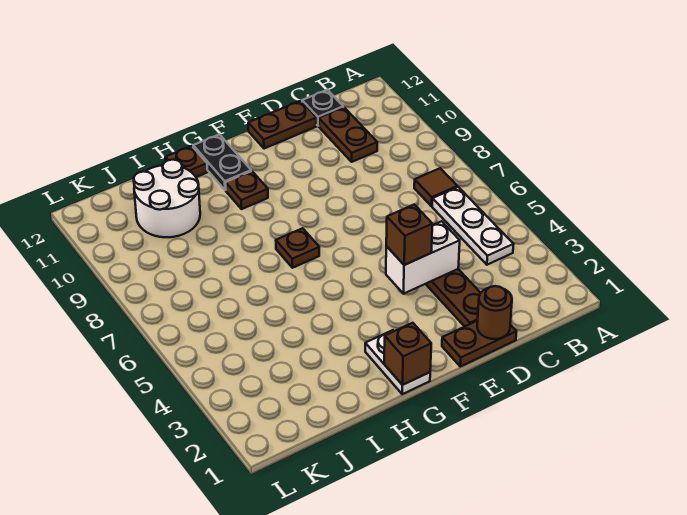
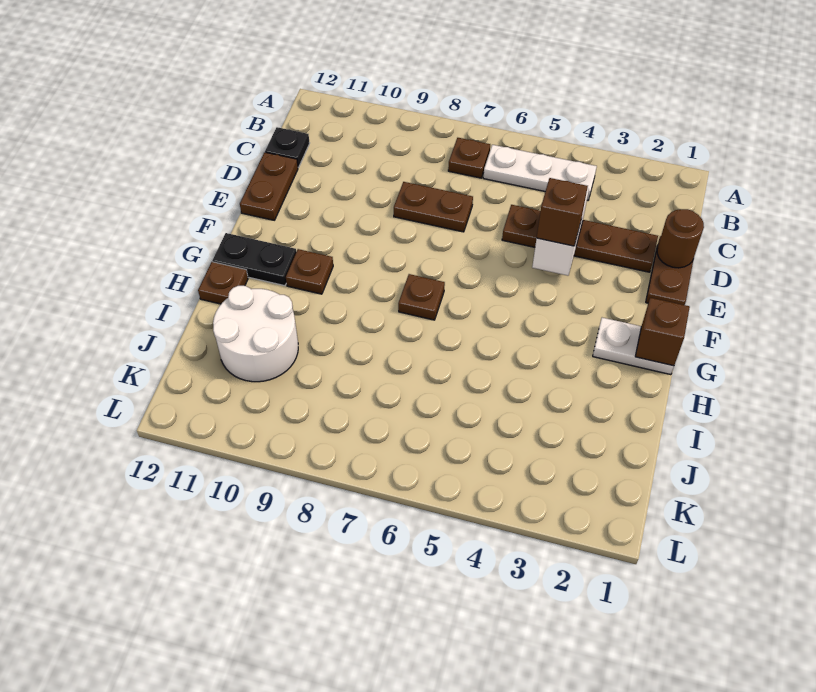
brown tile B7 level 1 -> brown plate B7 level 1
brown plate C10:C11 level 1 -> brown plate D7:D8 level 1

